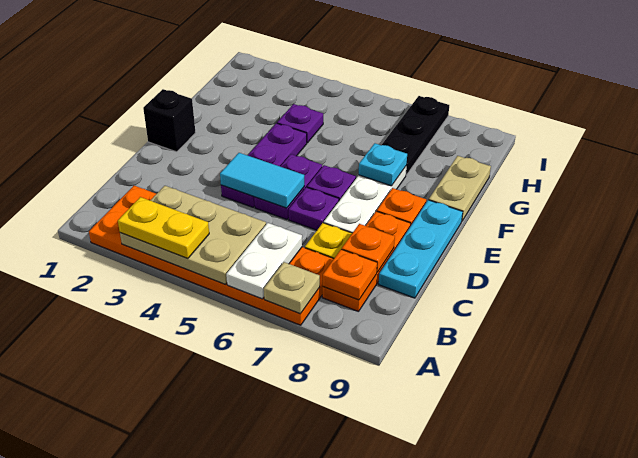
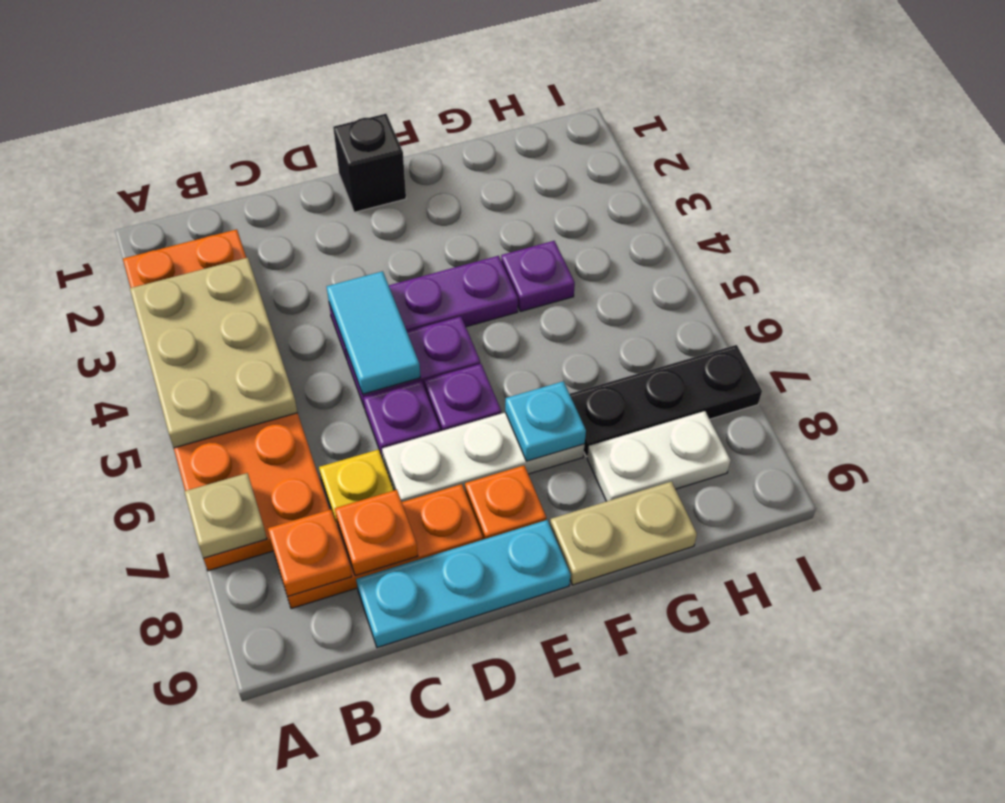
yellow plate A3:A4 level 3 -> none
white plate A6:B6 level 2 -> white plate G8:H8 level 1

